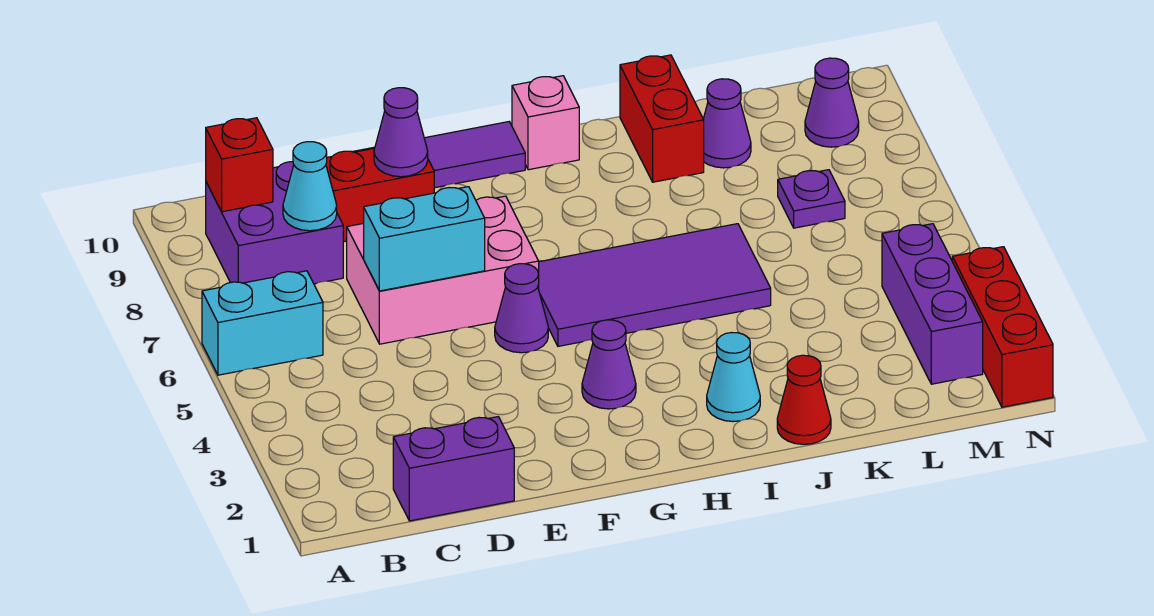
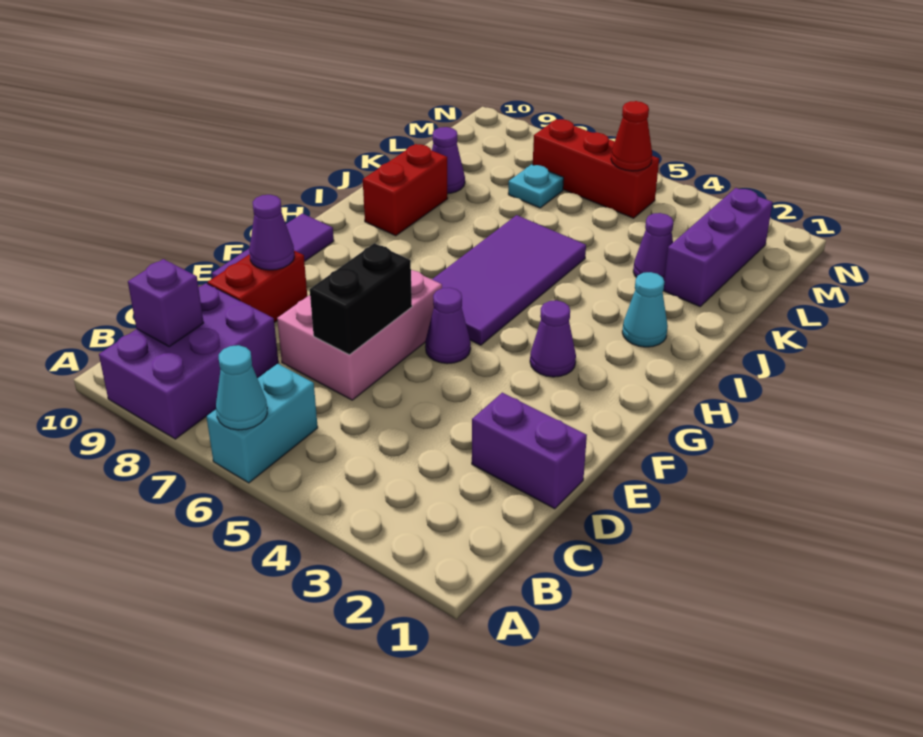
purple brick B8:C9 level 1 -> purple brick A8:C9 level 1
red brick B9 level 2 -> purple brick B9 level 2
purple brick C1:D1 level 1 -> purple brick D1:D2 level 1
cyan cone C8 level 2 -> cyan cone A6 level 2
cyan brick D6:E6 level 2 -> black brick D6:E6 level 2
pink brick H10 level 1 -> none
red cone J1 level 1 -> red cone M5 level 2
red brick J9:J10 level 1 -> red brick I9:J9 level 1
purple plate L7 level 1 -> cyan plate L7 level 1
purple brick M2:M4 level 1 -> purple brick K2:M2 level 1
purple cone M9 level 1 -> purple cone K3 level 1
red brick N1:N3 level 1 -> red brick M5:M7 level 1

